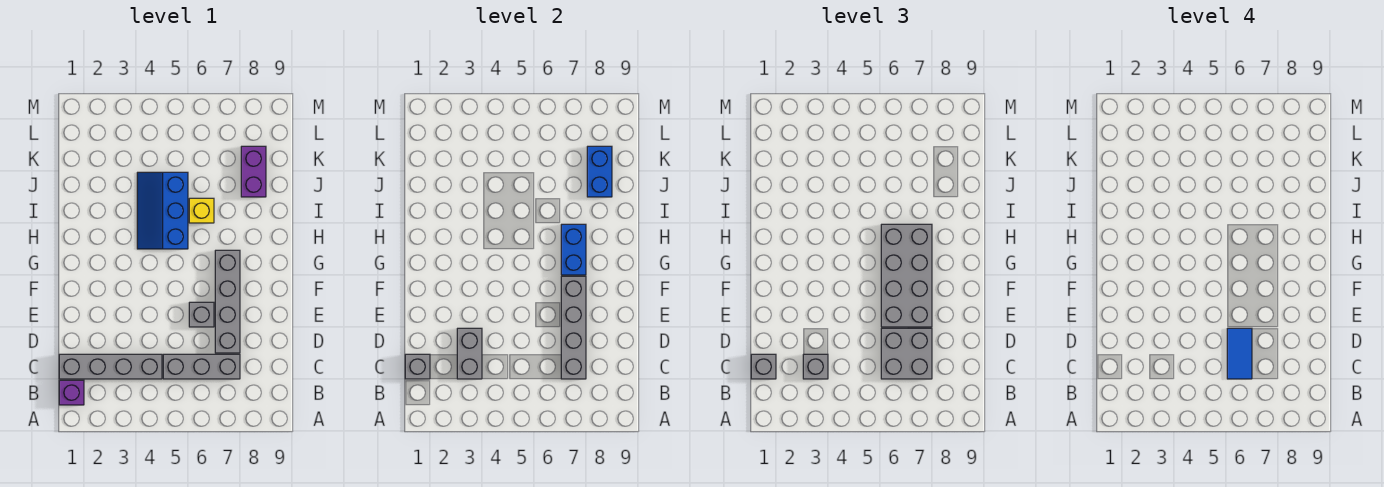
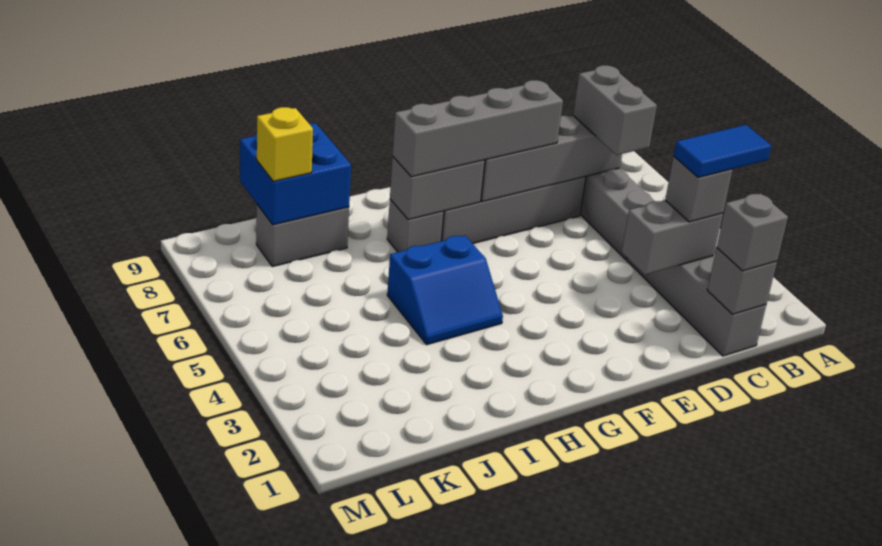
purple brick B1 level 1 -> none
grey brick C6:D7 level 3 -> grey brick C6:C7 level 3
blue tile C6:D6 level 4 -> blue tile B3:C3 level 4
grey brick E6 level 1 -> grey brick H7 level 1
grey brick E6:H7 level 3 -> grey brick E7:H7 level 3
blue brick G7:H7 level 2 -> grey brick G7:H7 level 2
blue slope H4:J5 level 1 top 5 -> blue slope H4:I5 level 1 top 5
yellow brick I6 level 1 -> yellow brick K8 level 3
purple brick J8:K8 level 1 -> grey brick J8:K8 level 1
blue brick J8:K8 level 2 -> blue brick J8:K9 level 2

